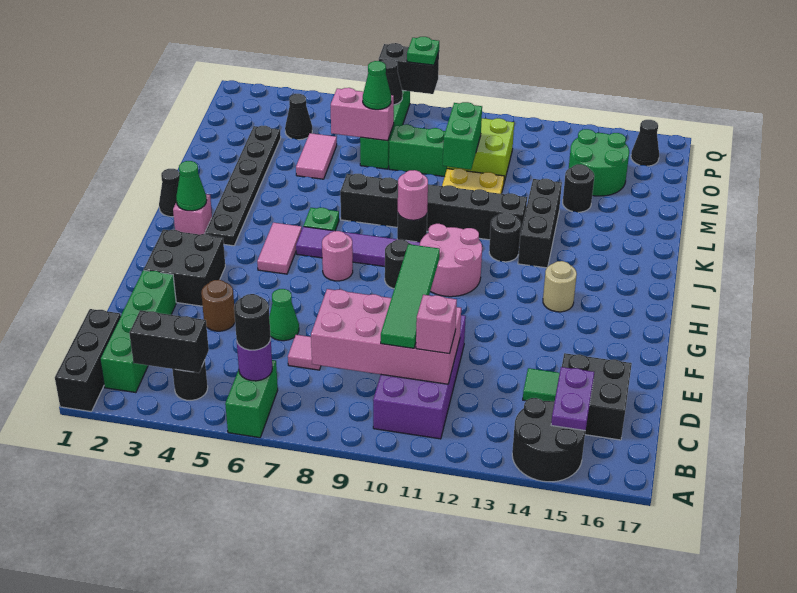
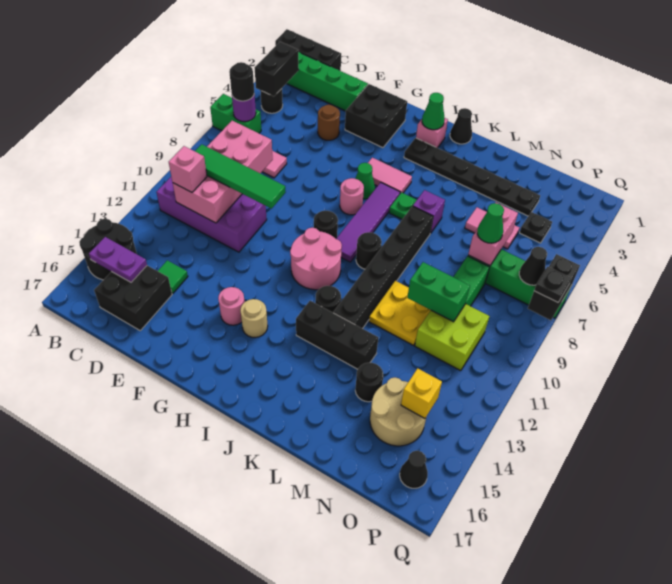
green cone E6 level 1 -> green cone H6 level 1
pink round brick J9 level 2 -> pink round brick G14 level 1
none -> purple brick K6 level 1
green round brick N14:O15 level 1 -> tan round brick N14:O15 level 1
black cone O4 level 1 -> black plate O4 level 1
none -> yellow brick O14 level 2
green plate Q8 level 3 -> black plate Q8 level 3

